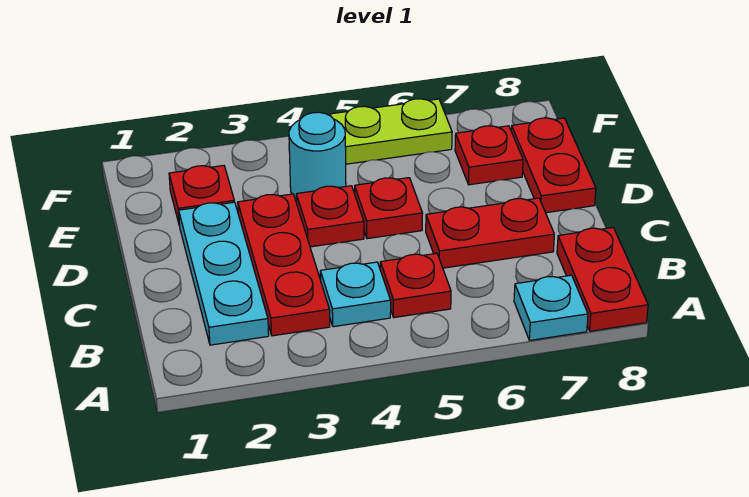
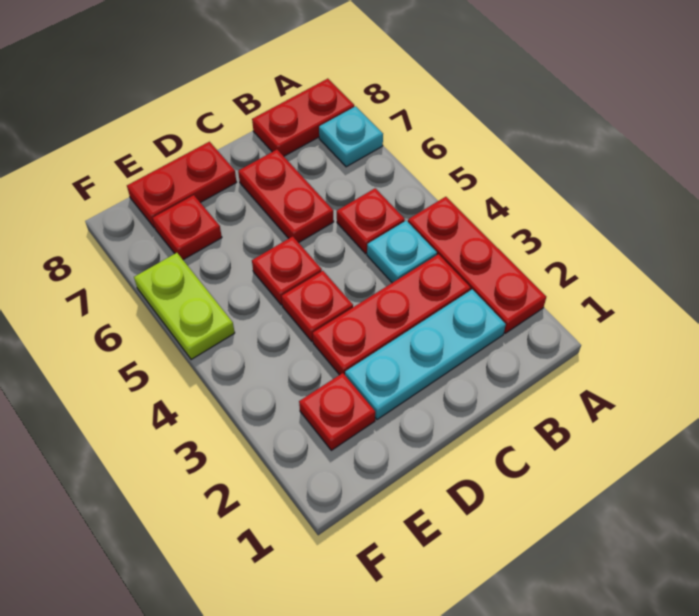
none -> red plate A2:A4 level 1
cyan round brick E4 level 1 -> none

